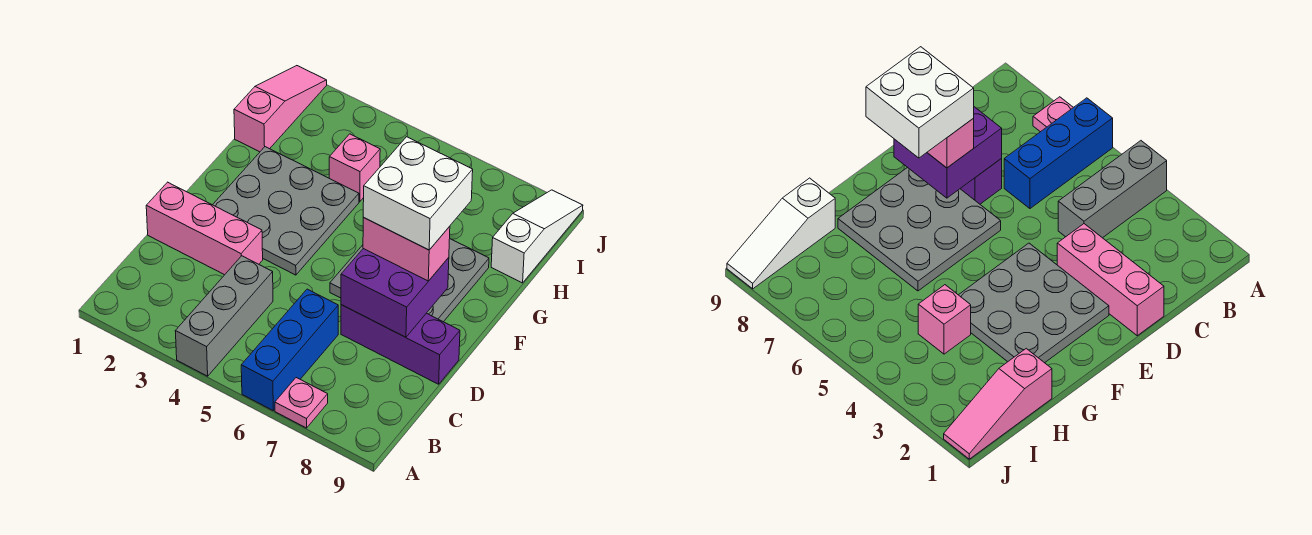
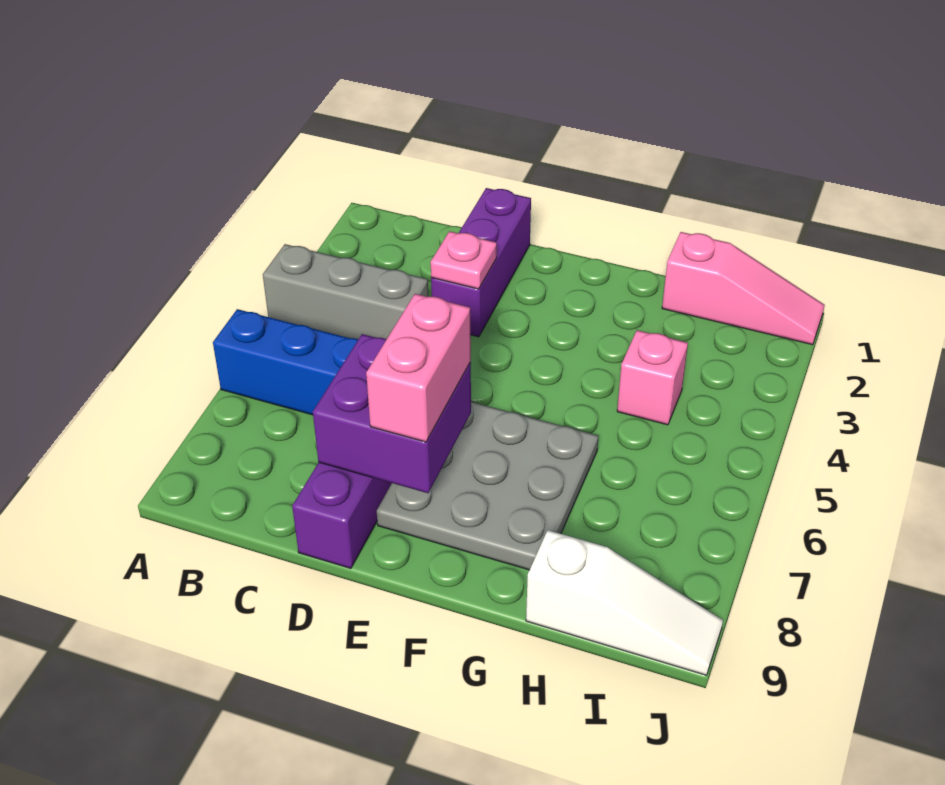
pink plate A7 level 1 -> pink plate D3 level 2
pink brick D1:D3 level 1 -> purple brick D1:D3 level 1
grey plate E2:G4 level 1 -> none
white brick E7:F8 level 4 -> none

